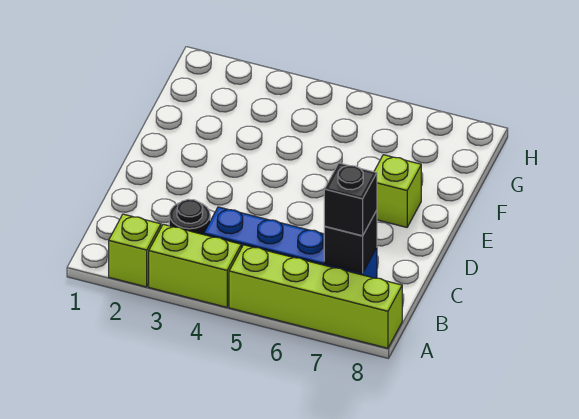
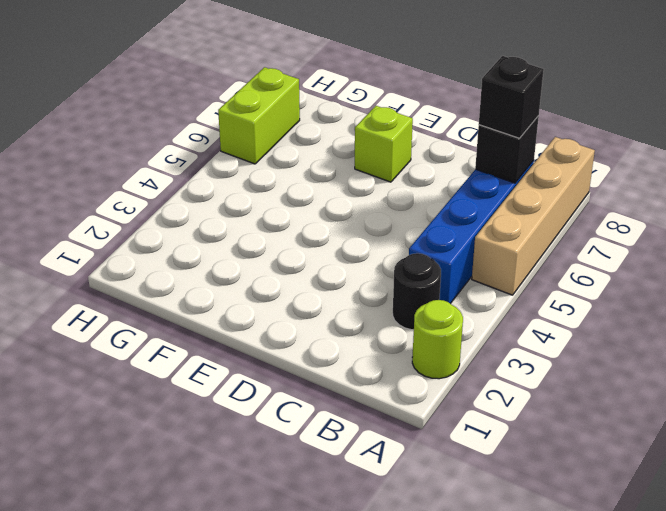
lime brick A2 level 1 -> lime round brick A2 level 1
lime brick A3:A4 level 1 -> lime brick H6:H7 level 1
lime brick A5:A8 level 1 -> tan brick A5:A8 level 1

